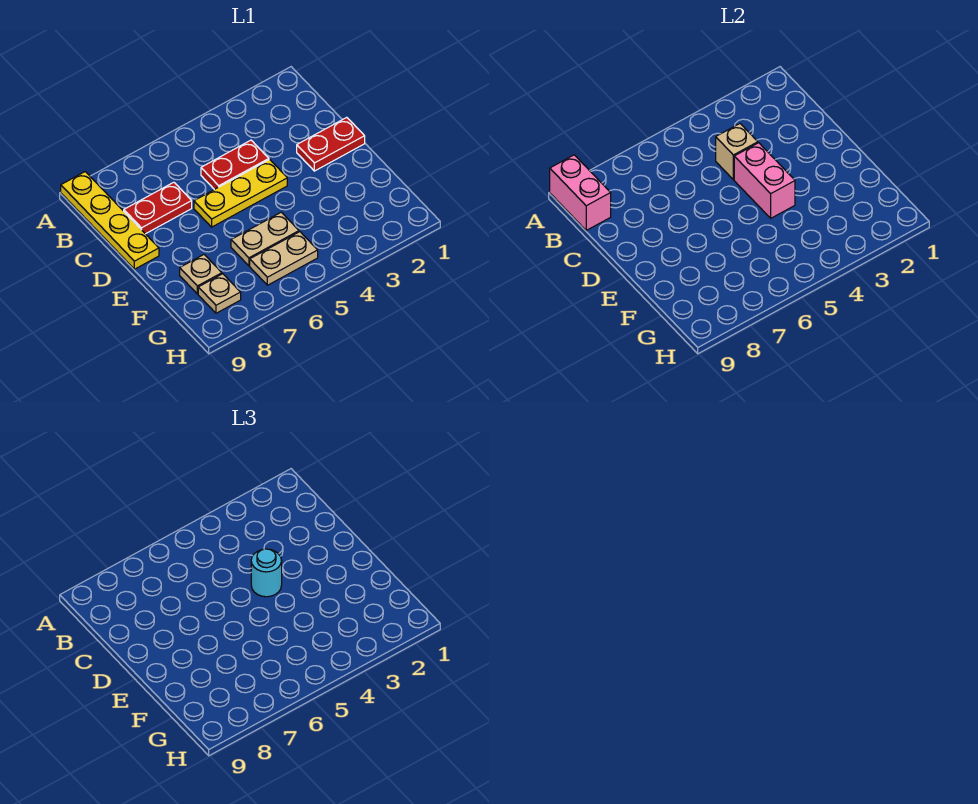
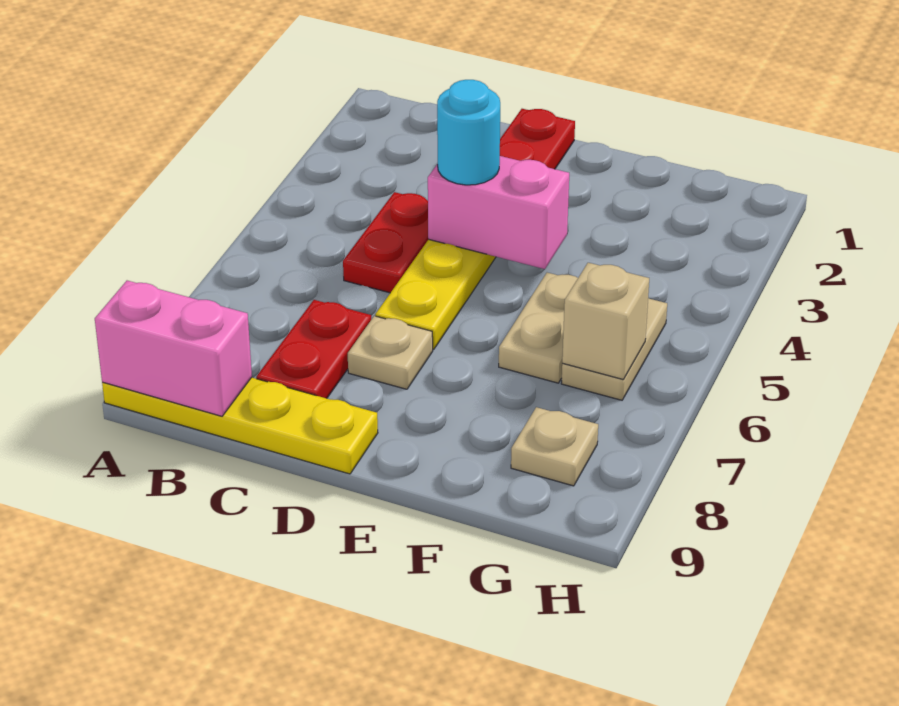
tan brick C4 level 2 -> tan brick G6 level 2
tan plate F8 level 1 -> tan plate D7 level 1

